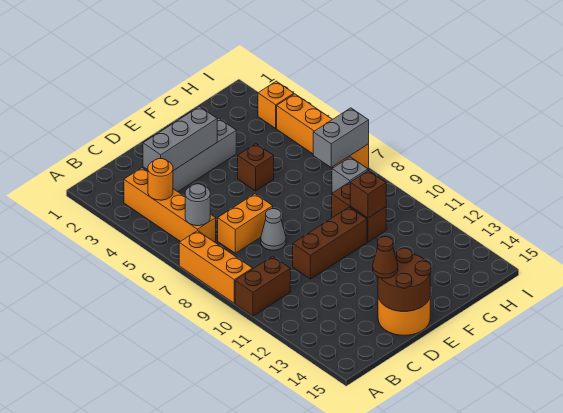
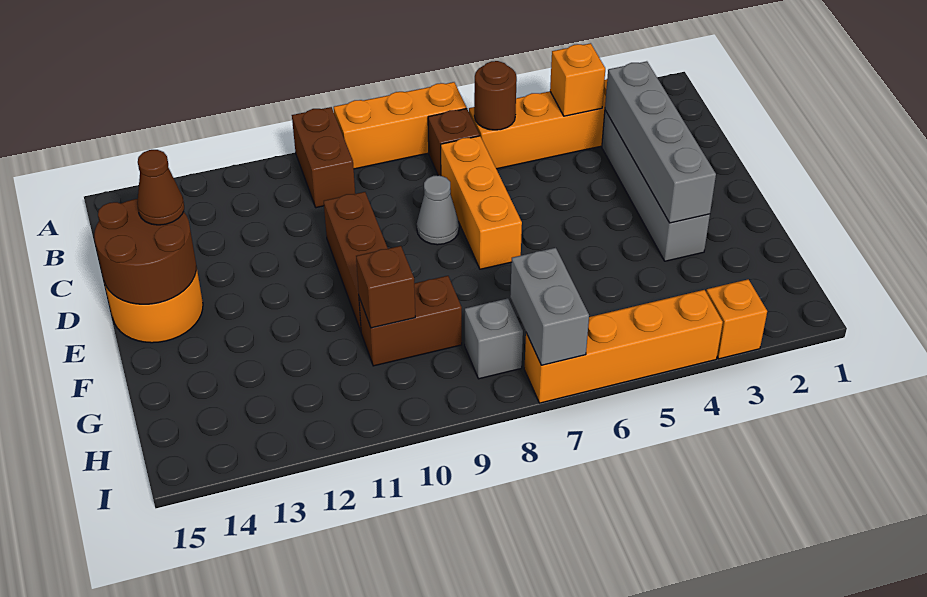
orange round brick B4 level 2 -> orange brick B4 level 2
grey round brick B6 level 2 -> brown round brick B6 level 2
grey brick C3:E3 level 2 -> grey brick C3:F3 level 2
orange brick C7:D7 level 1 -> orange brick C7:E7 level 1
brown brick F5 level 1 -> brown brick B7 level 1

